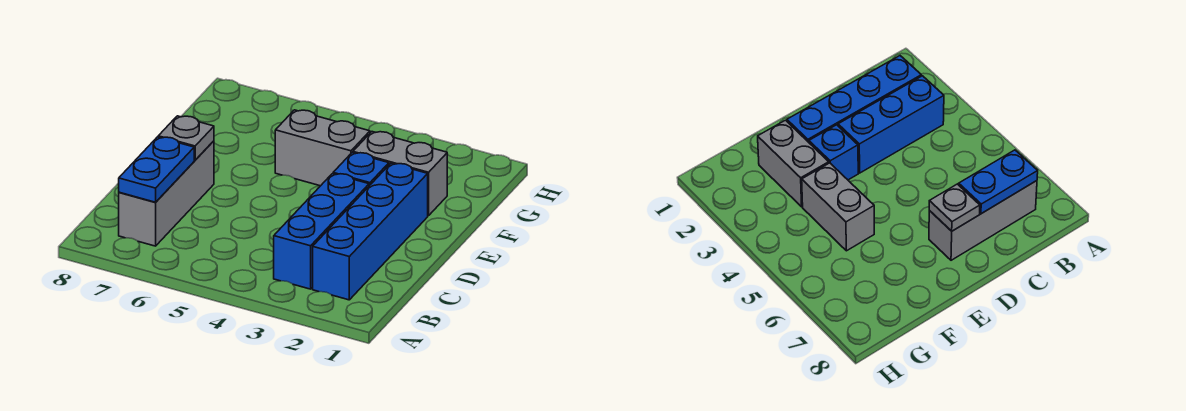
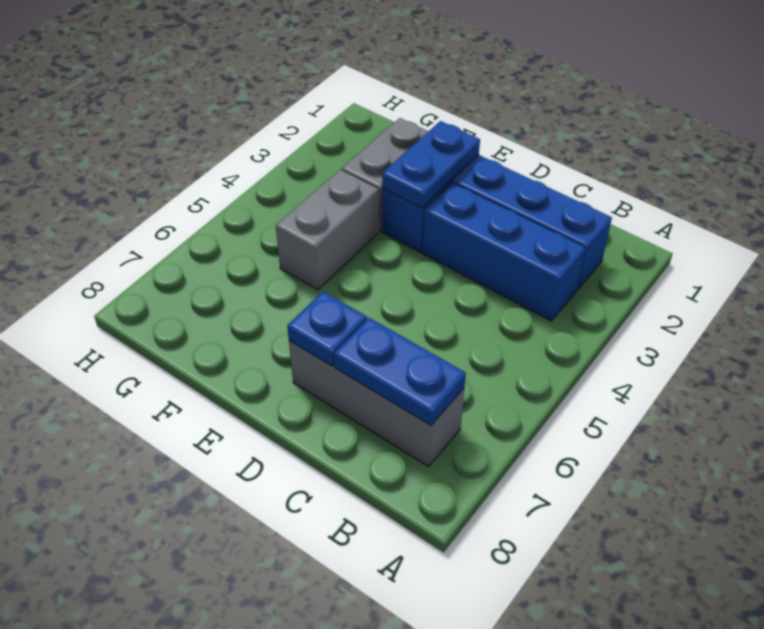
grey plate D7 level 2 -> blue plate D7 level 2
none -> blue plate E2:E3 level 2

